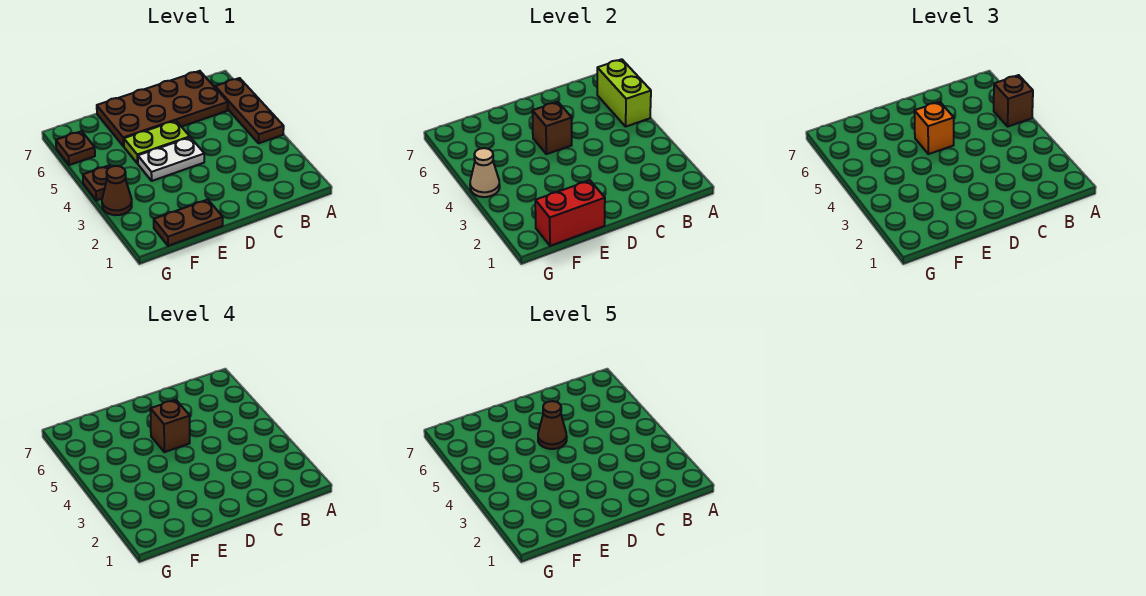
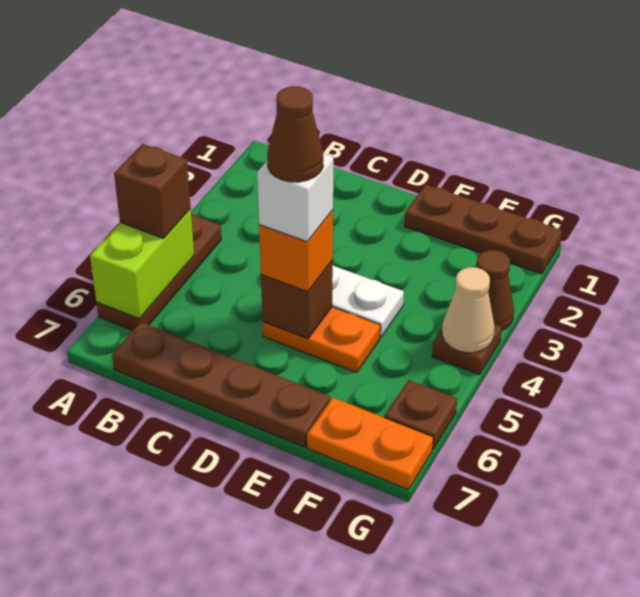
brown plate B6:E7 level 1 -> brown plate B7:E7 level 1
lime plate D5:E5 level 1 -> orange plate D5:E5 level 1
brown brick D5 level 4 -> white brick D5 level 4
brown plate E1:F1 level 1 -> brown plate E1:G1 level 1
red brick E1:F1 level 2 -> none
none -> orange plate F7:G7 level 1

